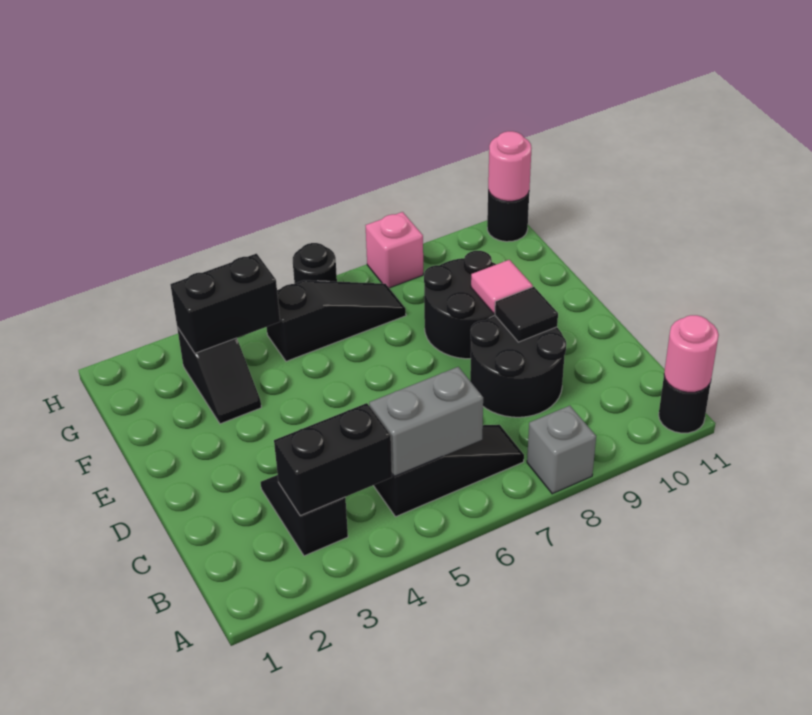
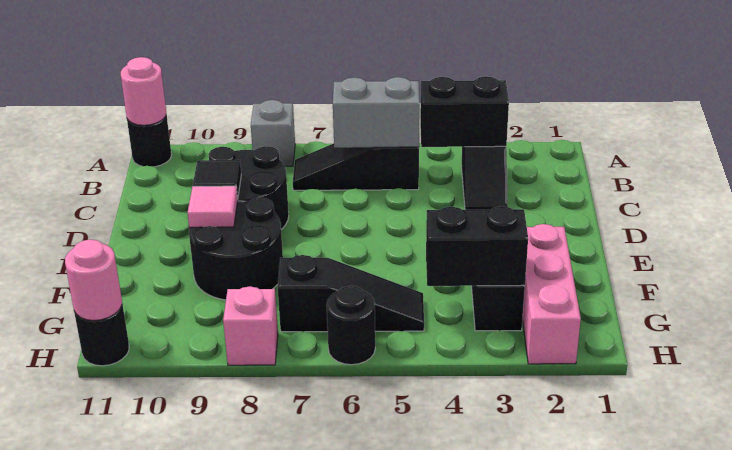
none -> pink brick F2:H2 level 1
black slope G5:G7 level 1 top 5 -> black slope G5:G7 level 1 top 7

